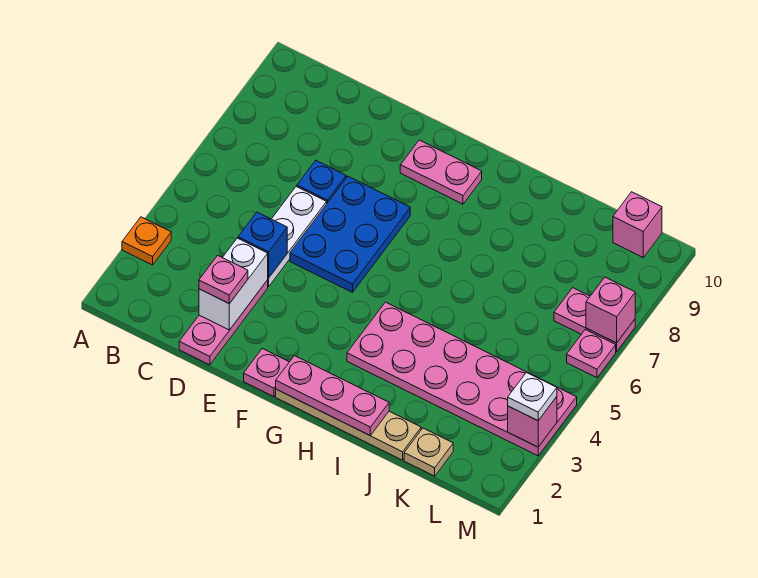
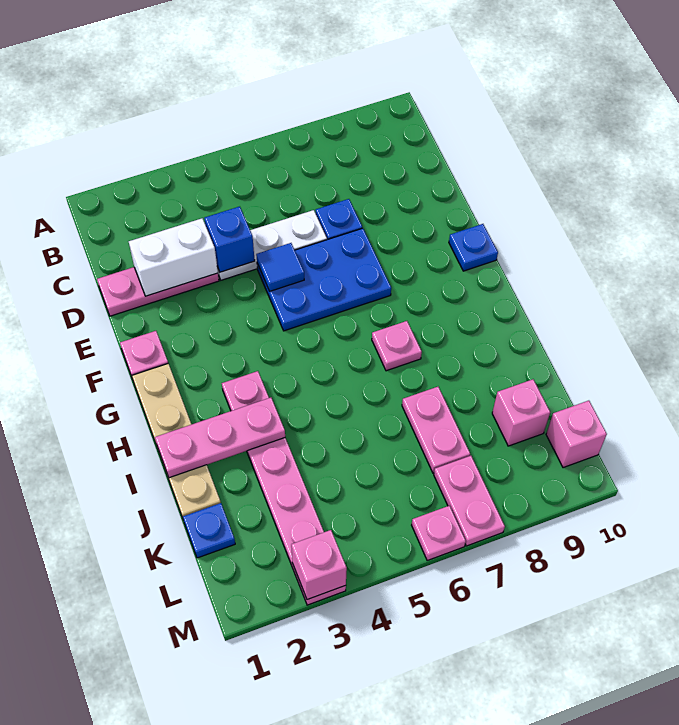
orange plate A3 level 1 -> none
pink plate D2 level 3 -> pink plate H7 level 1
none -> blue tile E5 level 2
pink plate F9:G9 level 1 -> pink plate J7:K7 level 1
none -> blue plate F10 level 1
pink plate G1:I1 level 2 -> pink plate I1:I3 level 2
pink plate H3:M4 level 1 -> pink plate H3:M3 level 1
tan plate K1 level 1 -> blue plate K1 level 1
white plate M3 level 3 -> none
pink brick M7 level 2 -> pink brick K9 level 1

